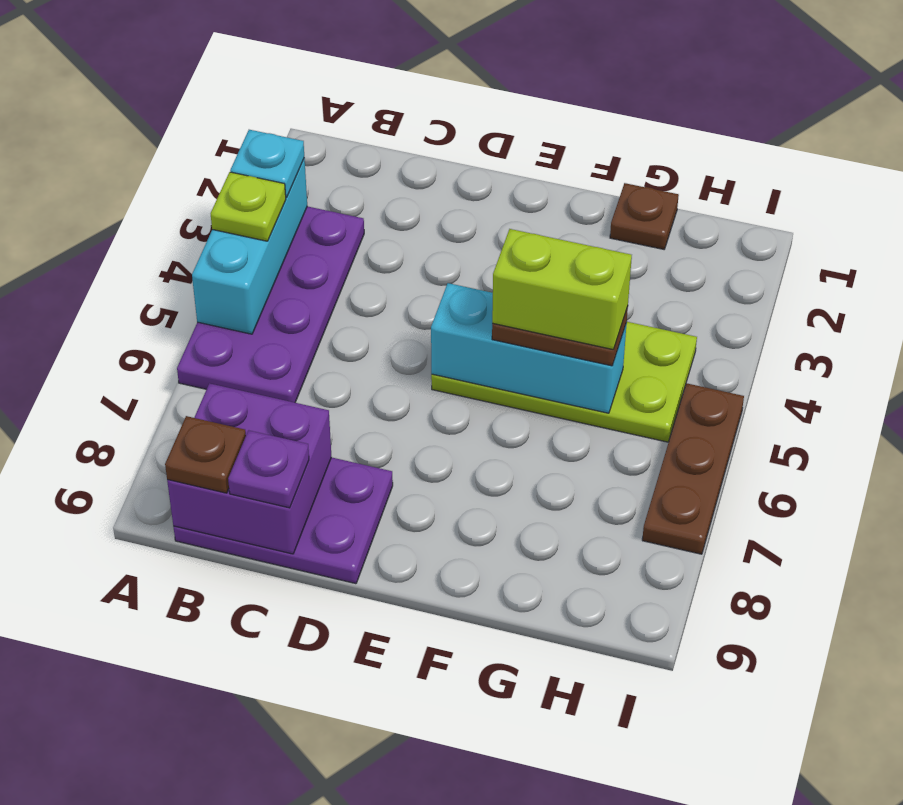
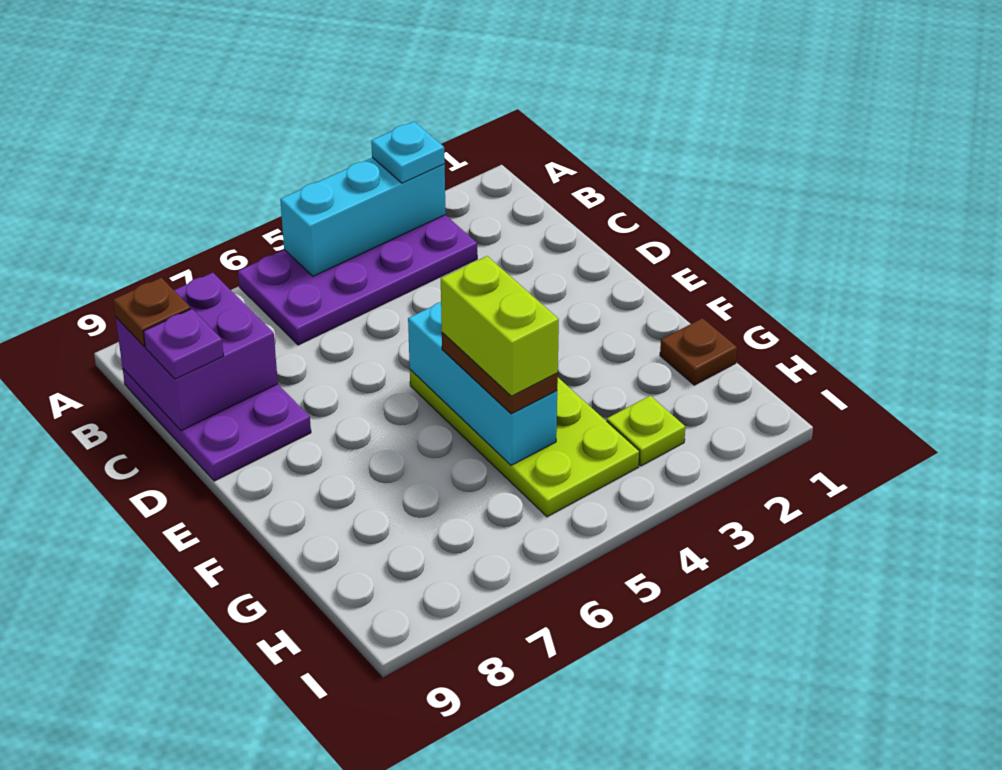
lime plate A4 level 3 -> lime plate H3 level 1
brown plate I5:I7 level 1 -> none

